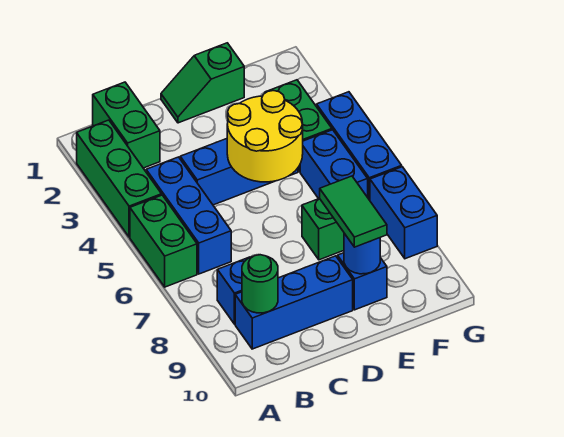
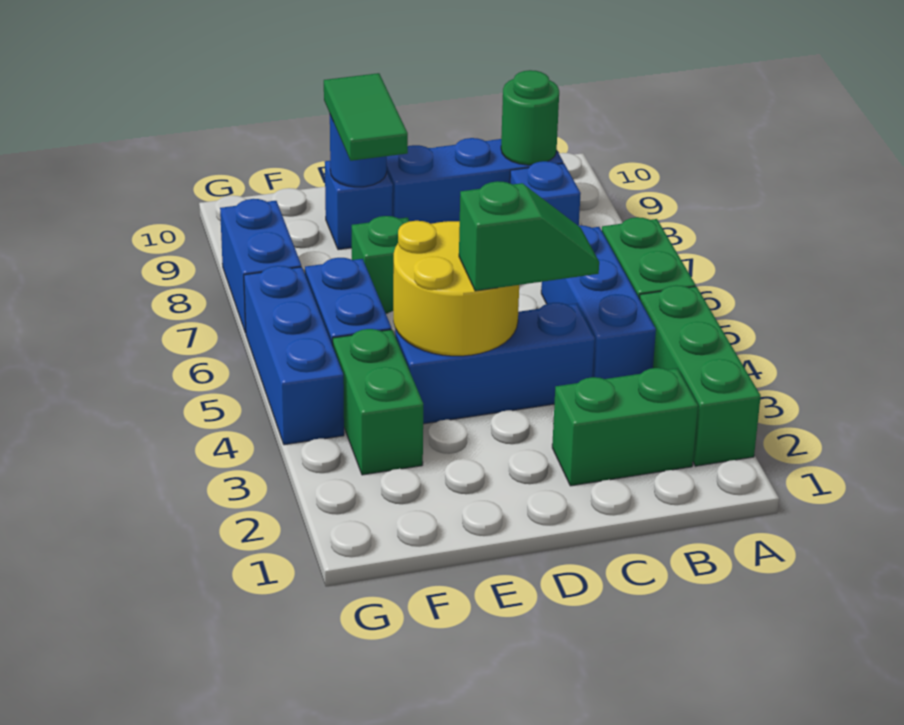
green brick B1:B2 level 1 -> green brick B2:C2 level 1
green slope D1:E1 level 1 top E -> green slope C4:D4 level 3 top D

